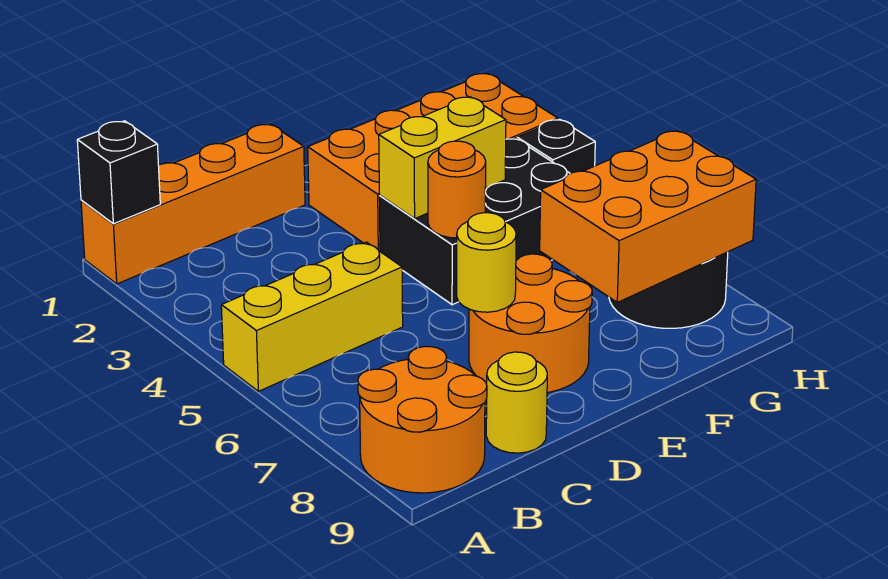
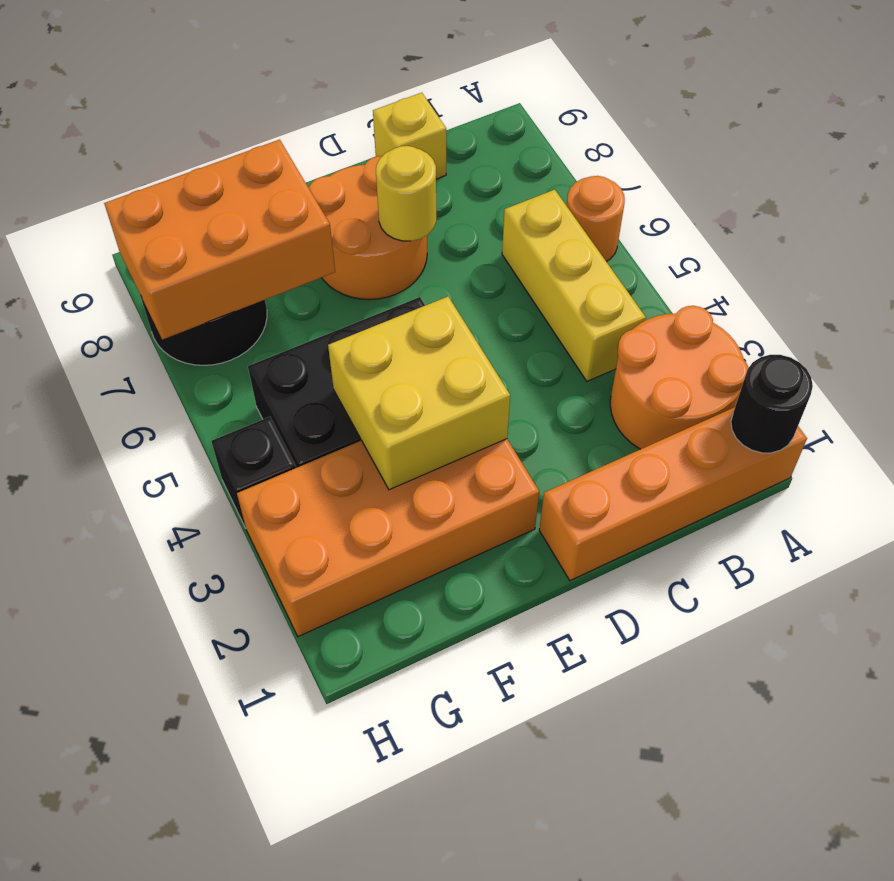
black brick A1 level 2 -> black round brick A1 level 2
yellow brick A5:C5 level 1 -> yellow brick B4:B6 level 1
orange round brick A8:B9 level 1 -> orange round brick A2:B3 level 1
yellow round brick C9 level 1 -> yellow brick C9 level 1
yellow brick E4:F4 level 2 -> yellow brick E3:F4 level 2
orange round brick E5 level 2 -> orange round brick A6 level 1

